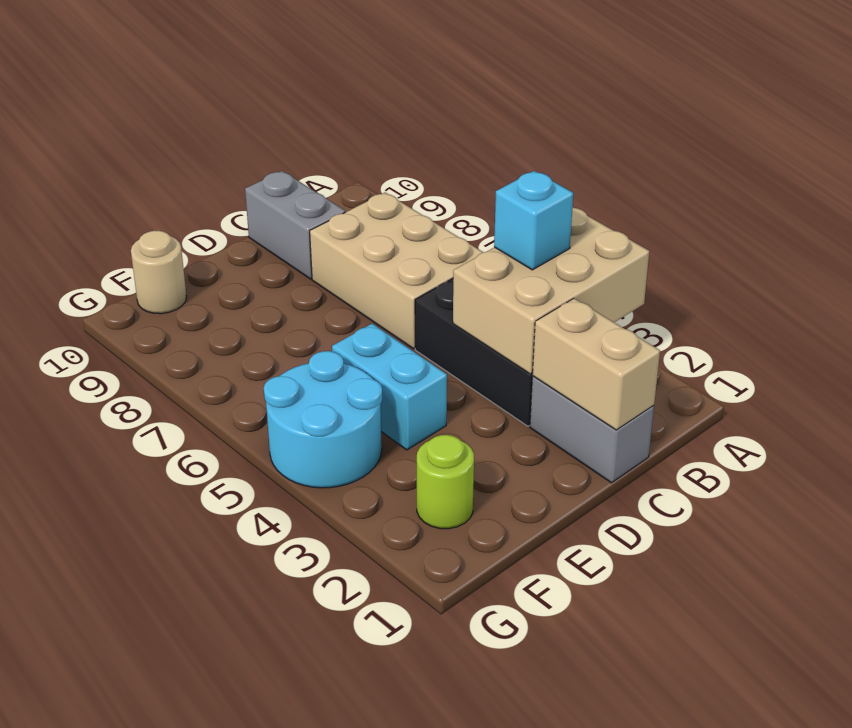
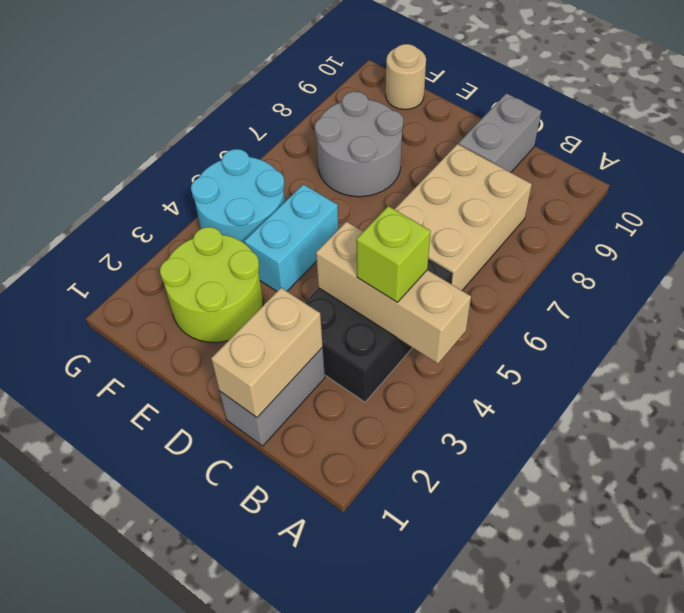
tan brick A3:C4 level 2 -> tan brick A4:C4 level 2
cyan brick B4 level 3 -> lime brick B4 level 3
none -> grey round brick E7:F8 level 1
lime round brick F2 level 1 -> lime round brick E2:F3 level 1

